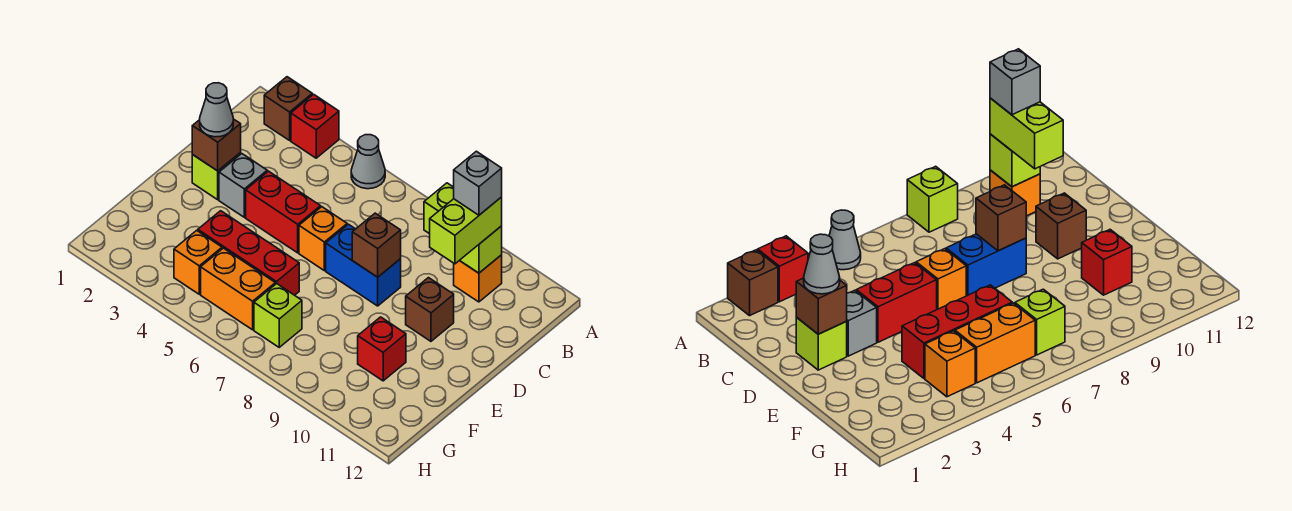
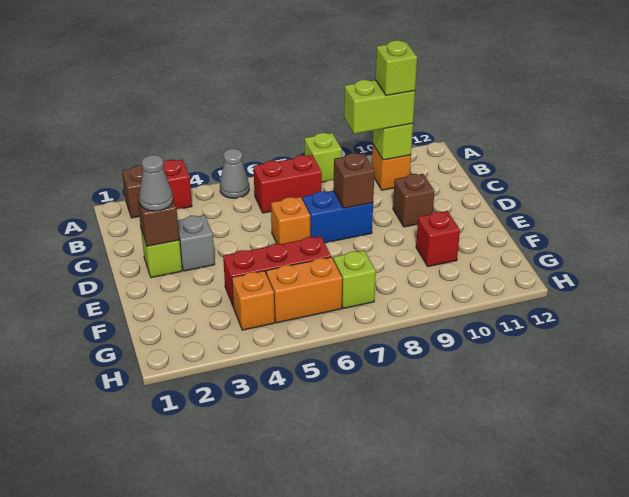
lime brick B10:C10 level 3 -> lime brick B9:B10 level 3
grey brick B10 level 4 -> lime brick B10 level 4
red brick D4:D5 level 1 -> red brick B6:B7 level 1

